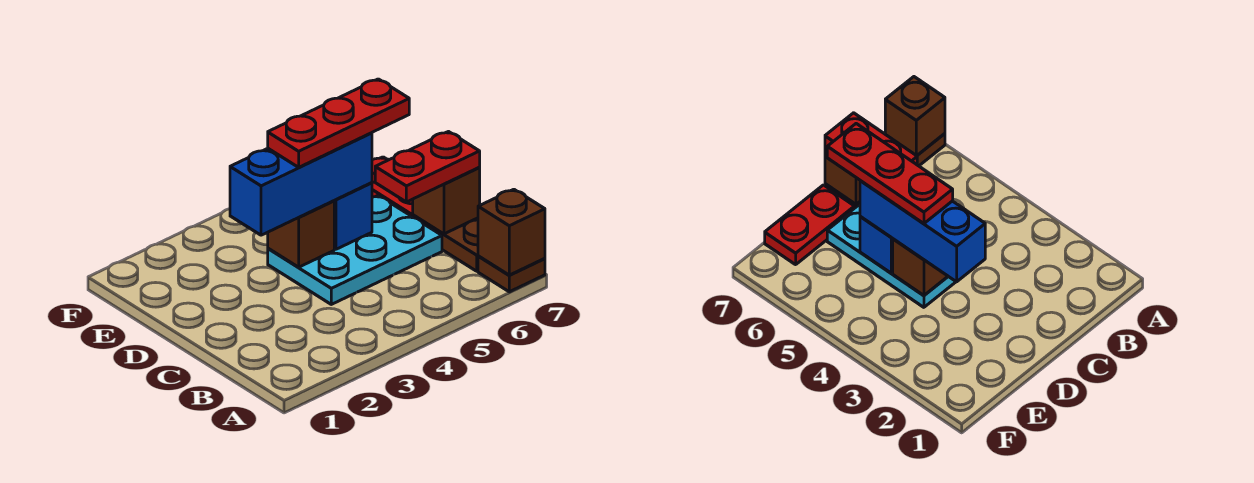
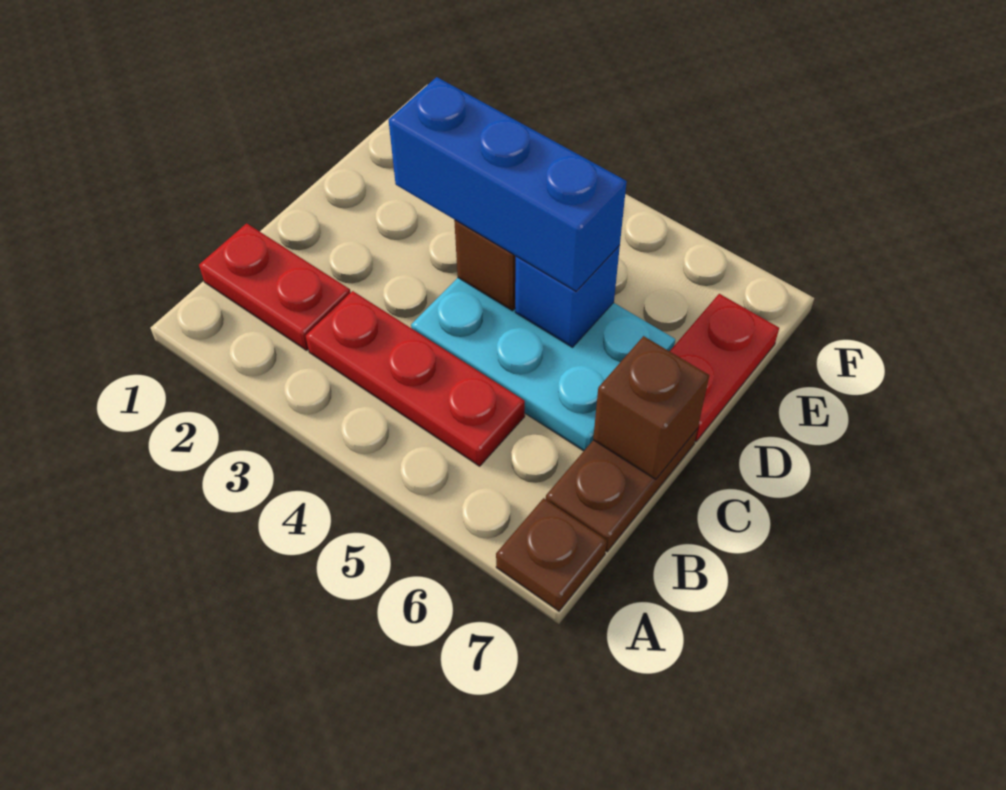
brown brick A7 level 2 -> none
red plate C6:C7 level 3 -> red plate B1:B2 level 1
red plate D4:D6 level 4 -> red plate B3:B5 level 1

